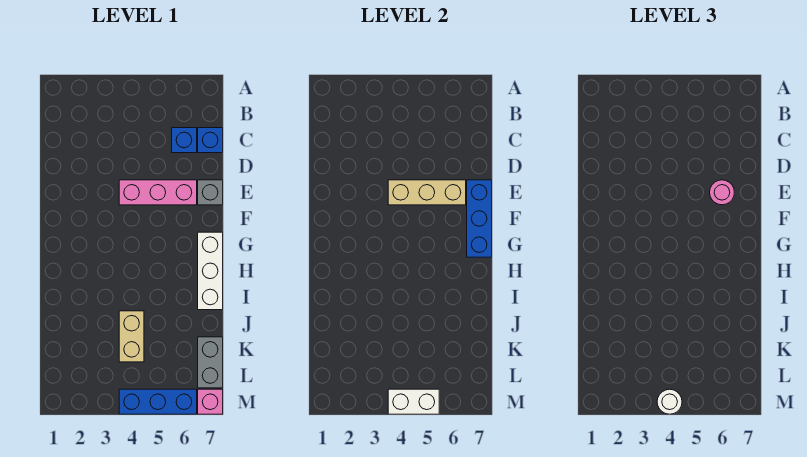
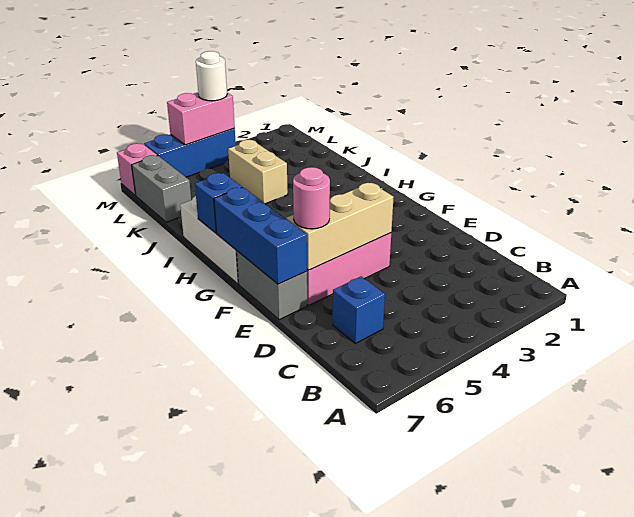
blue brick C7 level 1 -> blue brick H7 level 2
grey brick E7 level 1 -> grey brick E7:F7 level 1
white brick M4:M5 level 2 -> pink brick M4:M5 level 2

